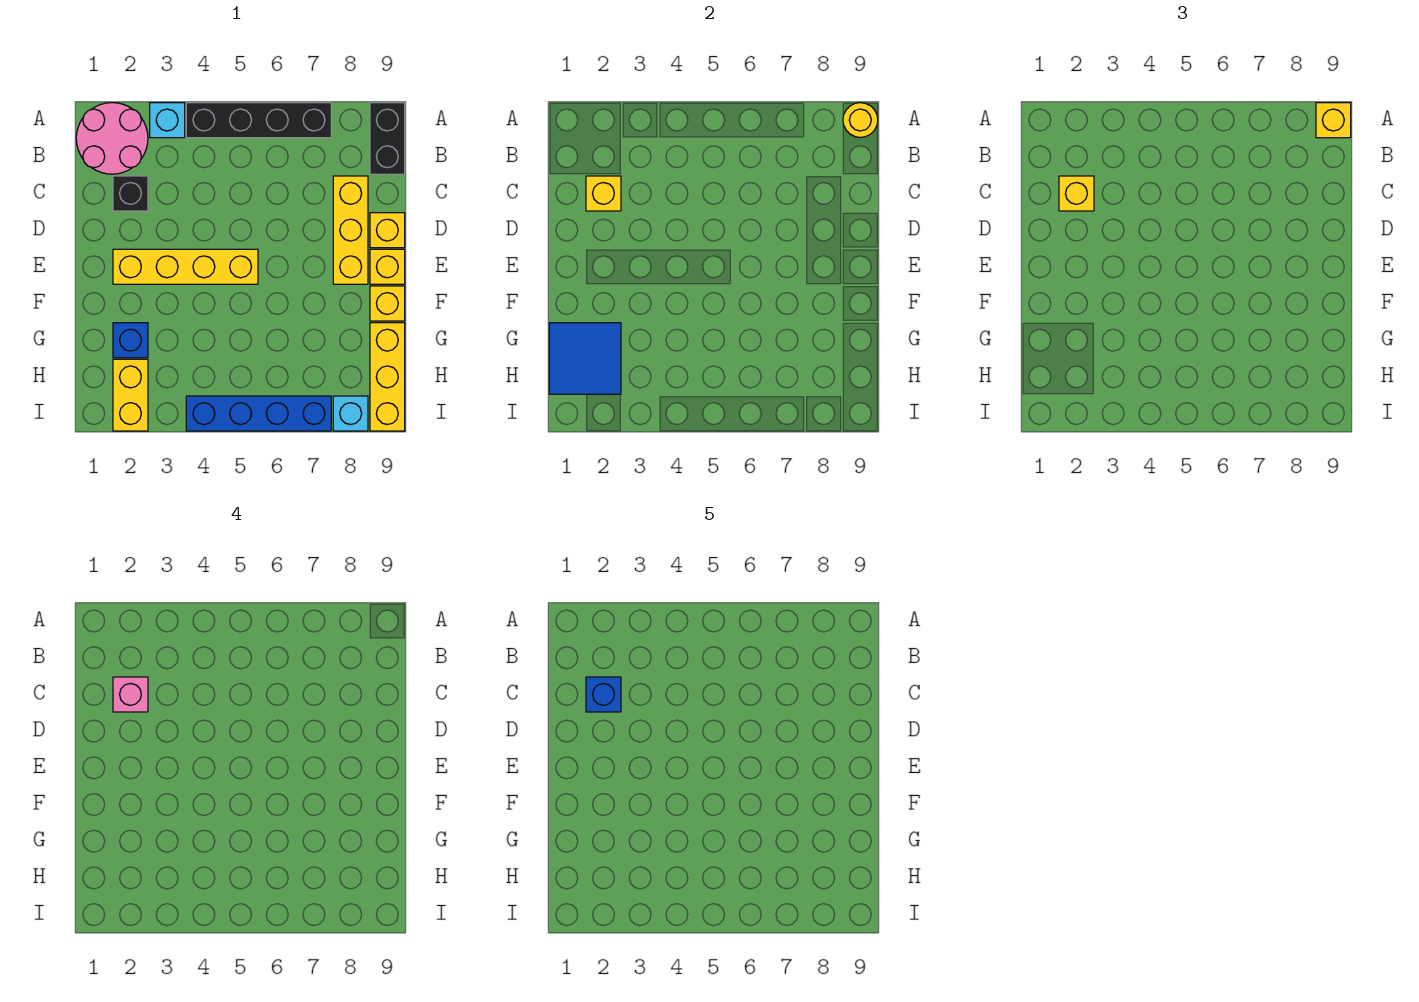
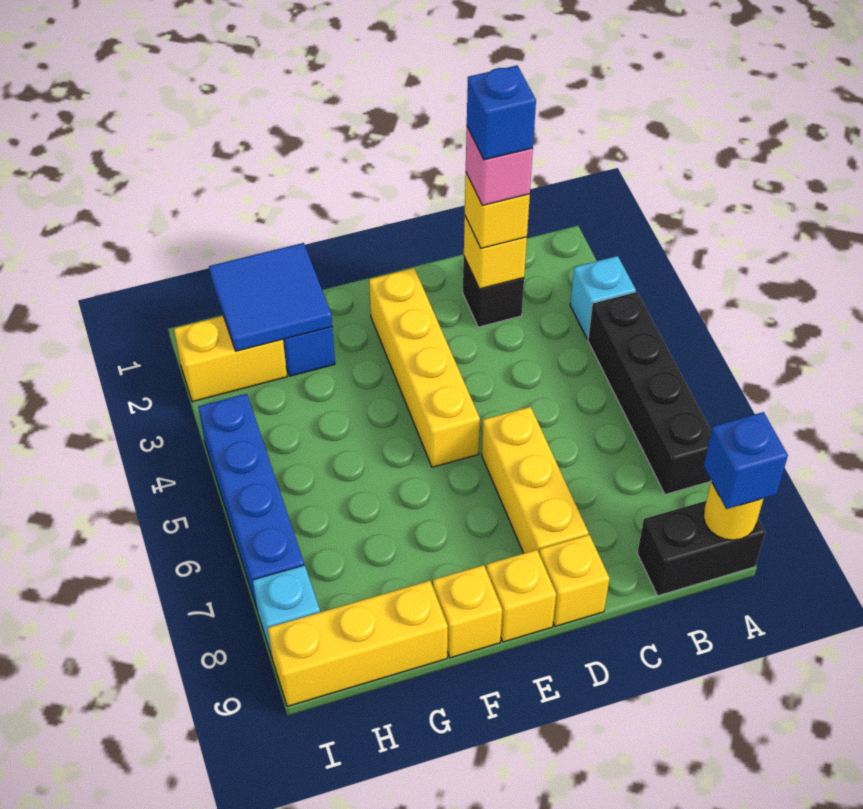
pink round brick A1:B2 level 1 -> none
yellow brick A9 level 3 -> blue brick A9 level 3
yellow brick C8:E8 level 1 -> yellow brick D6:D8 level 1

